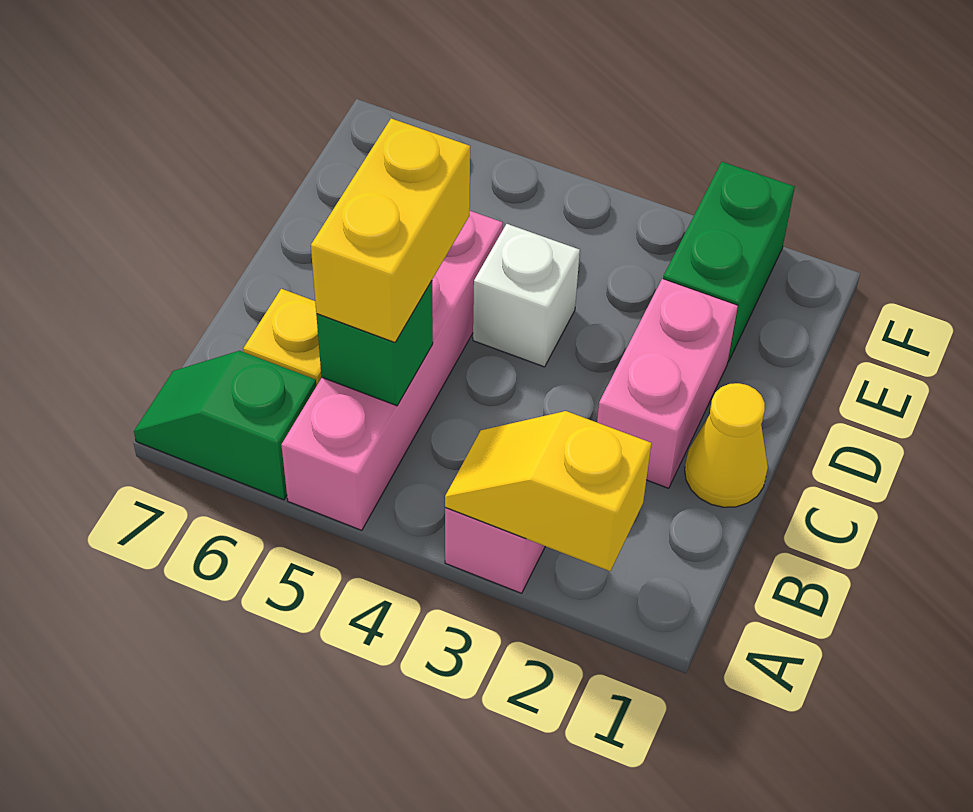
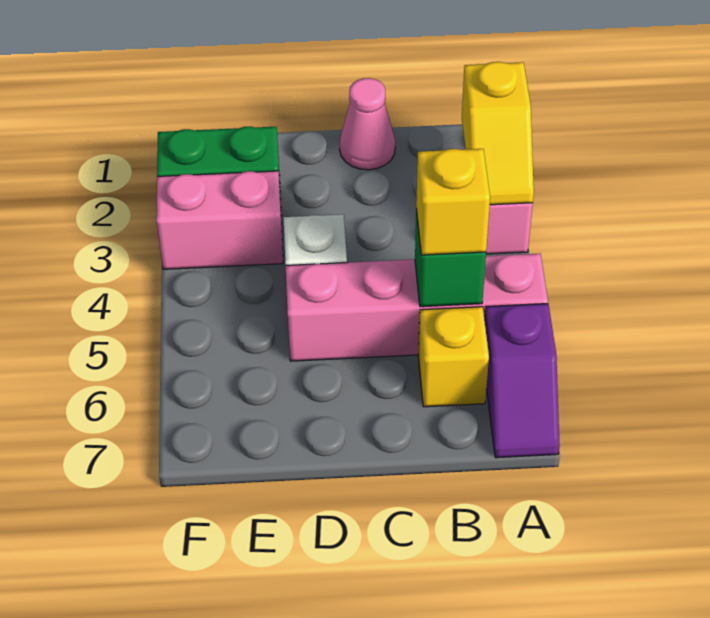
green slope A6:A7 level 1 top 6 -> purple slope A6:A7 level 1 top 6
yellow brick B5:C5 level 3 -> yellow brick B5 level 3
yellow cone C1 level 1 -> pink cone C1 level 1
pink brick C2:D2 level 1 -> pink brick E3:F3 level 1

